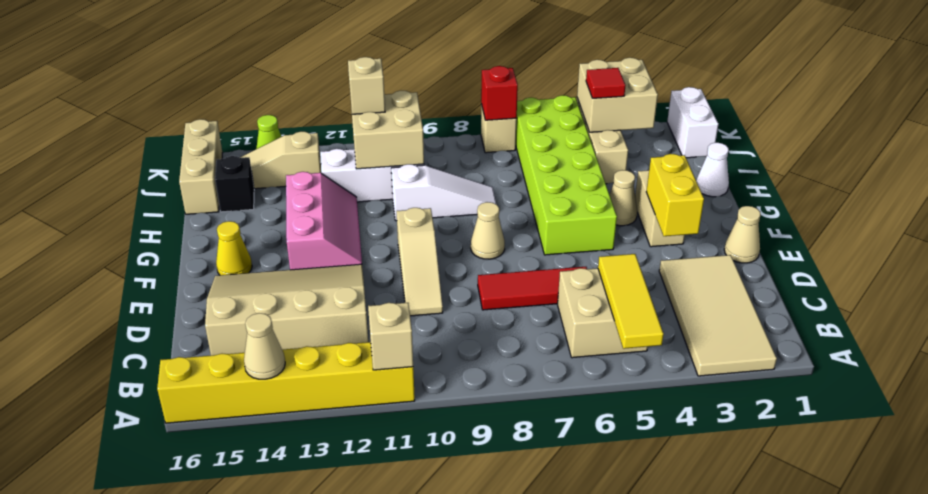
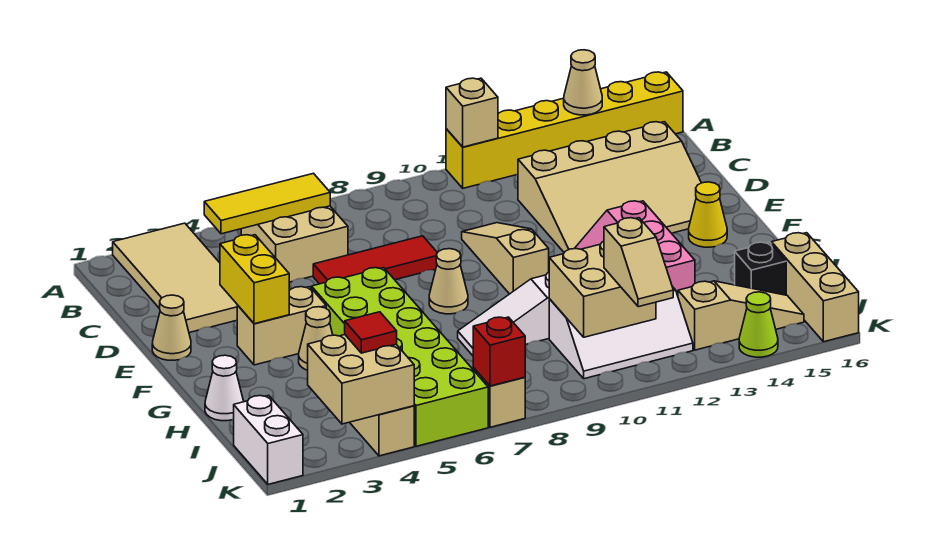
yellow tile A5:C5 level 2 -> yellow tile B4:B6 level 2
tan brick F3:G3 level 1 -> tan brick F3:F4 level 1

